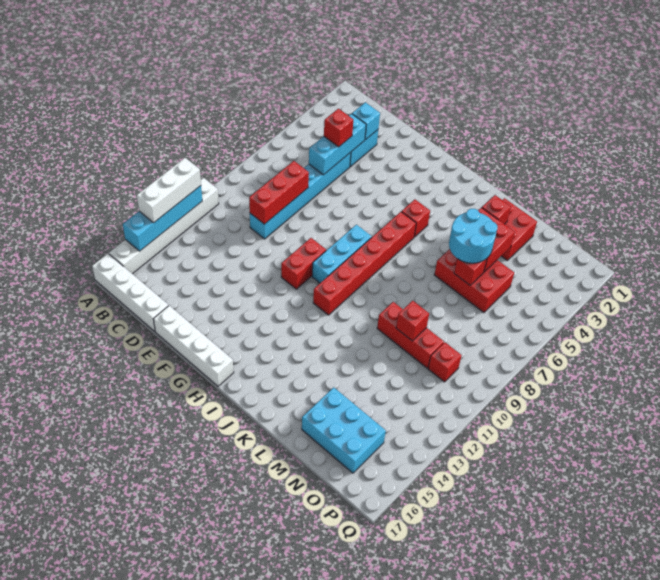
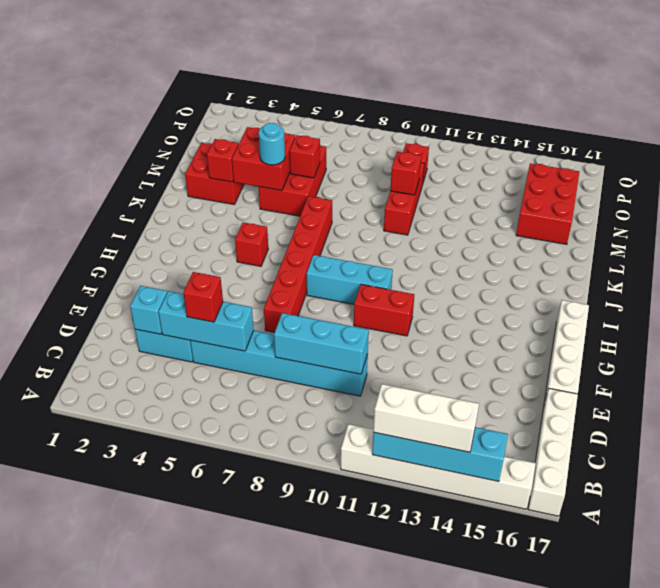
red brick D8:D10 level 2 -> cyan brick D8:D10 level 2
red brick I6:I11 level 1 -> red brick F7:K7 level 1
cyan round brick L5:M6 level 3 -> cyan round brick L5 level 3
cyan brick M15:O16 level 1 -> red brick M15:O16 level 1

